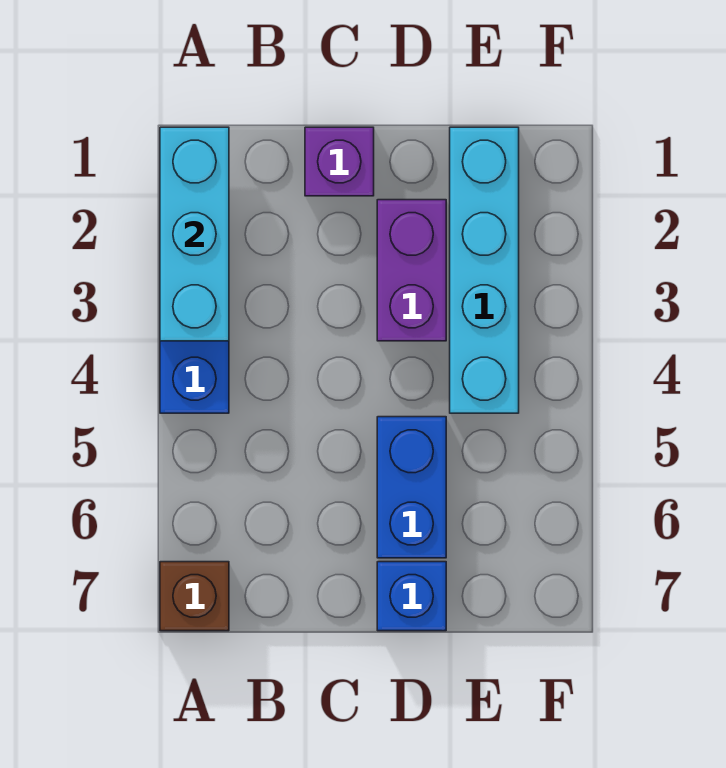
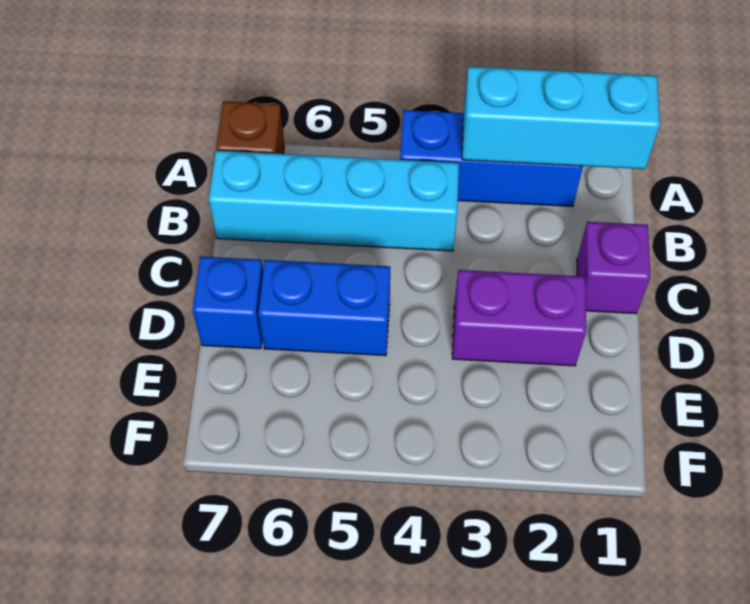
cyan brick E1:E4 level 1 -> cyan brick B4:B7 level 1

